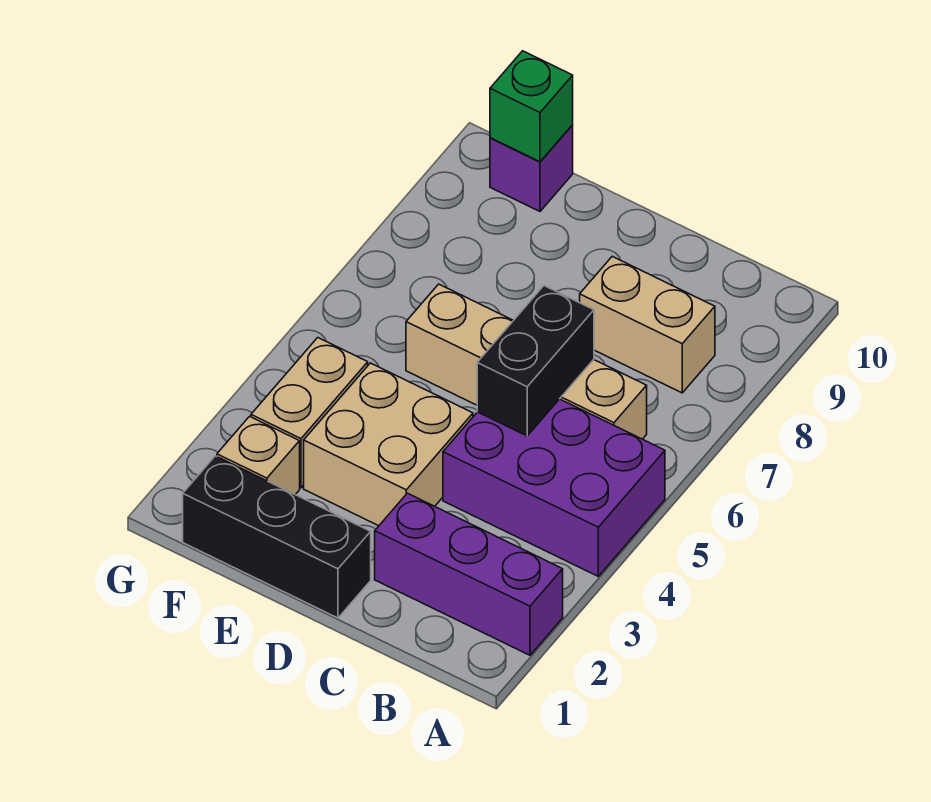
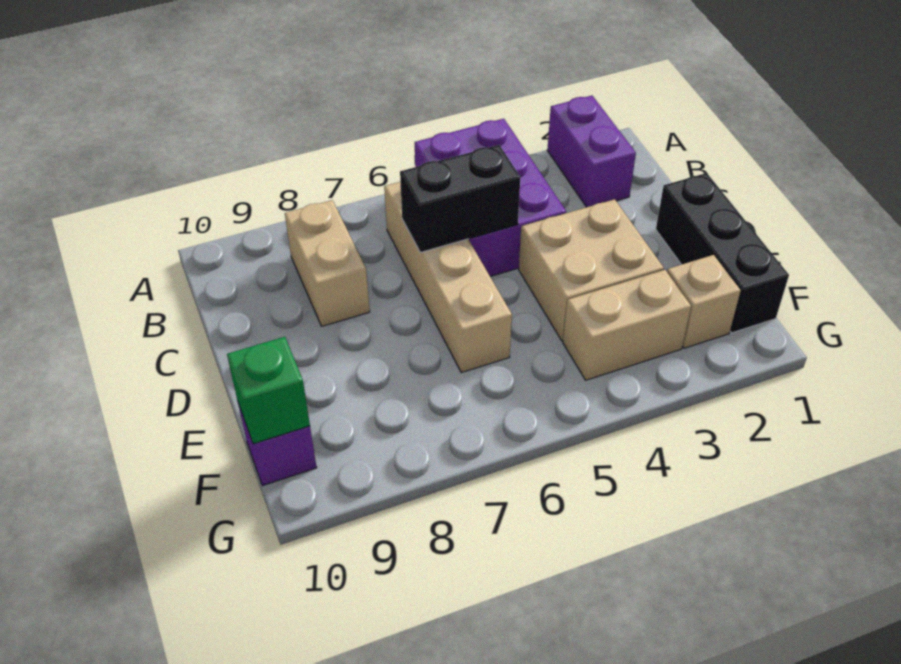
purple brick A2:C2 level 1 -> purple brick A2:B2 level 1

